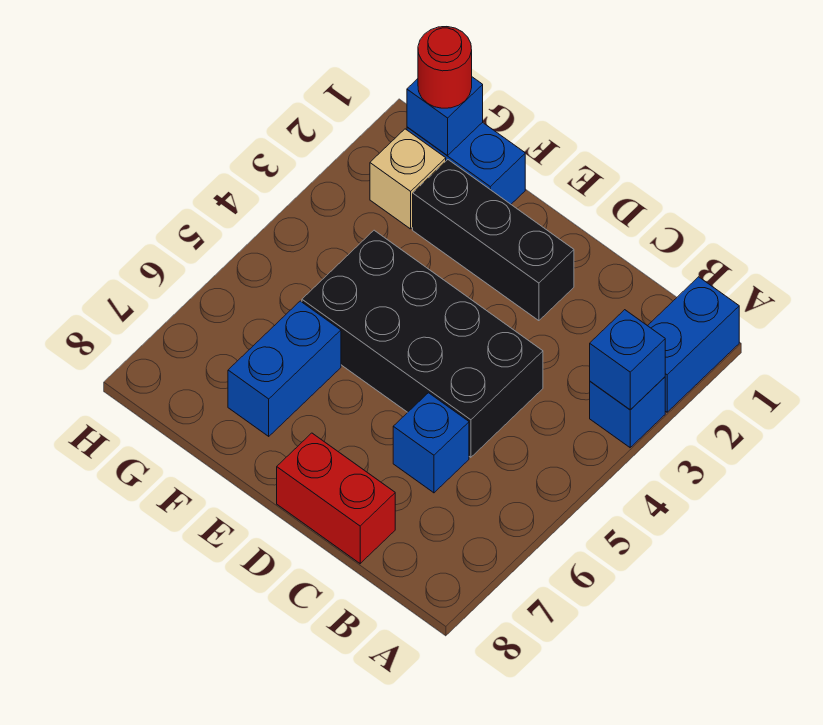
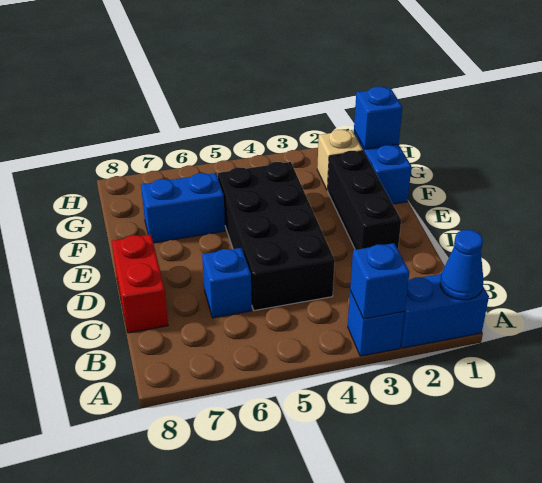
none -> blue cone A1 level 2
red round brick G1 level 3 -> none

